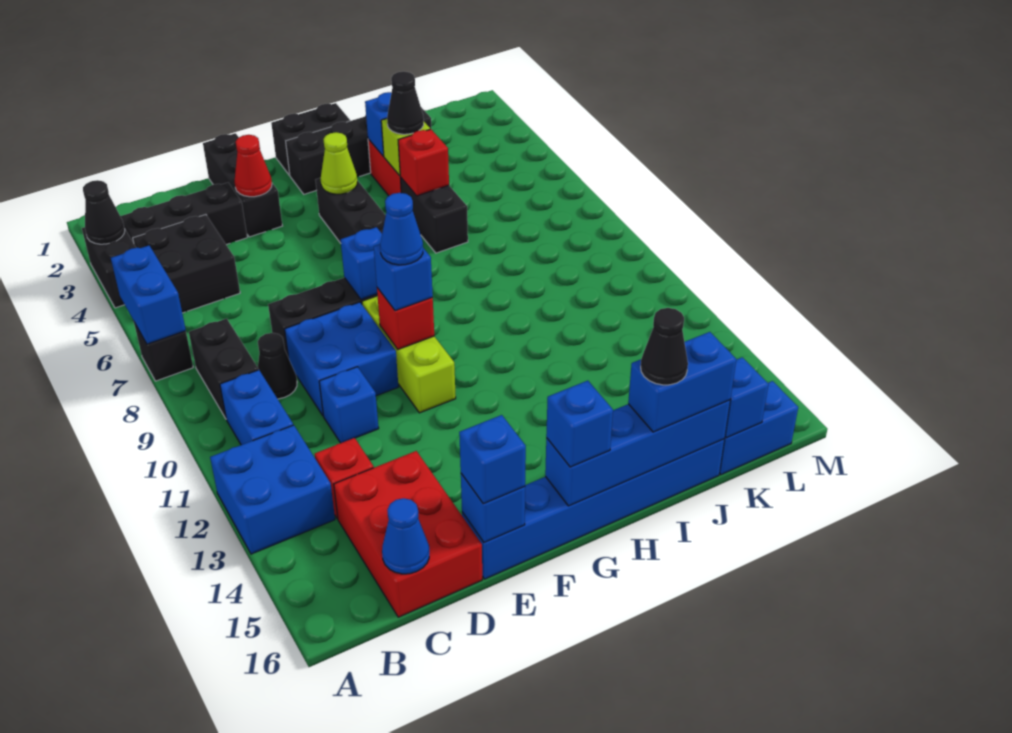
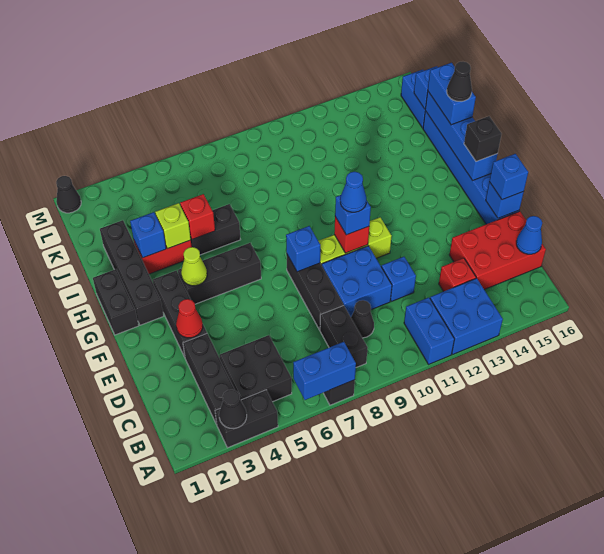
black brick B8:B9 level 1 -> black brick B8:C8 level 1
blue brick B10:B11 level 1 -> blue brick A11:B11 level 1
black brick E1:E3 level 1 -> black brick E3:G3 level 1
blue brick G16 level 3 -> black brick G16 level 3
black cone I4 level 3 -> black cone M1 level 1

